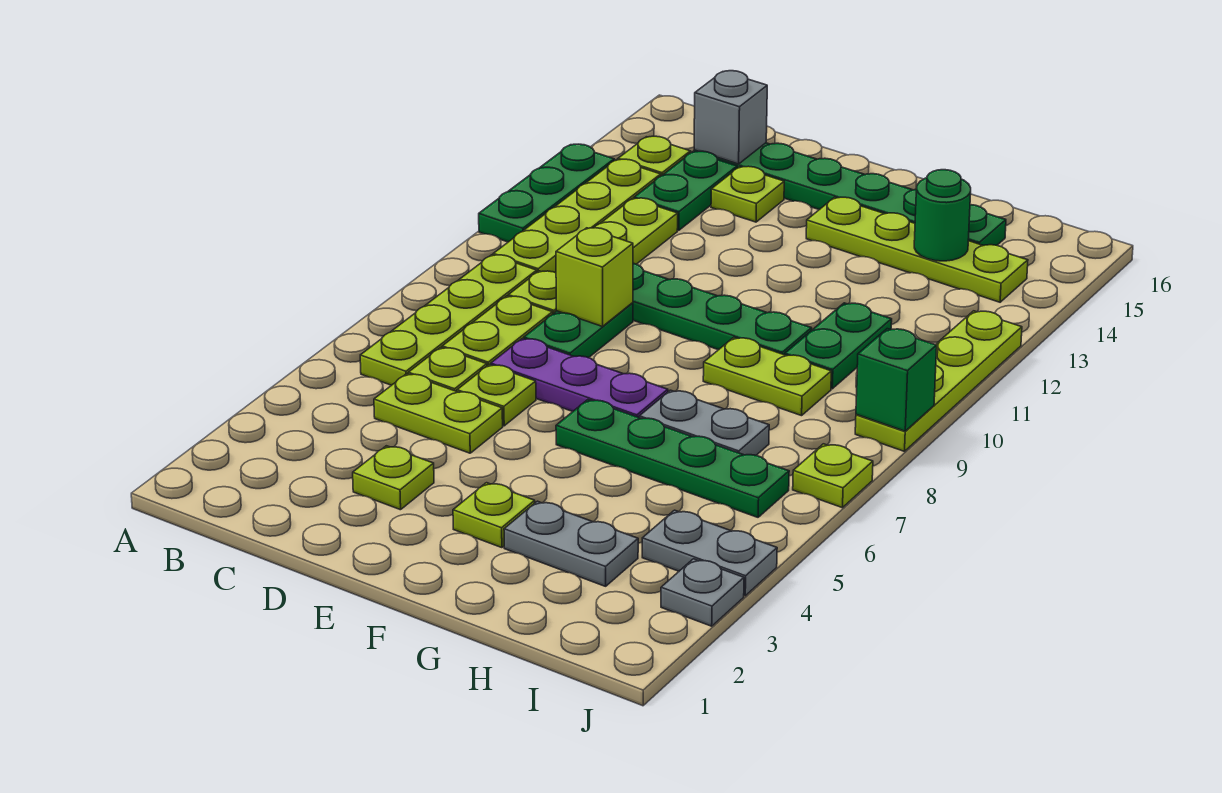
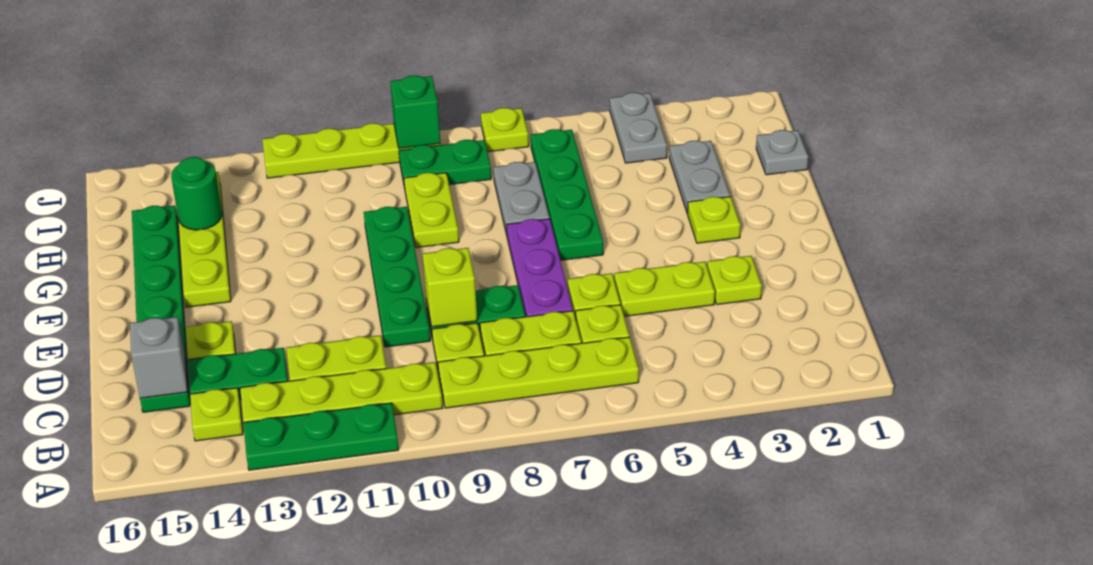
lime plate C5:D5 level 1 -> lime plate D4:D5 level 1
green plate H10:H11 level 1 -> green plate I8:I9 level 1
grey plate J3 level 1 -> grey plate H1 level 1

